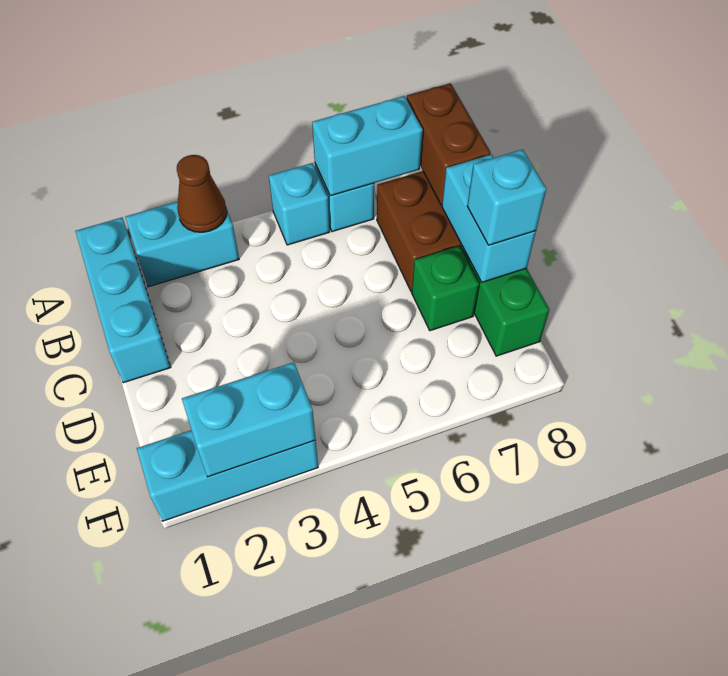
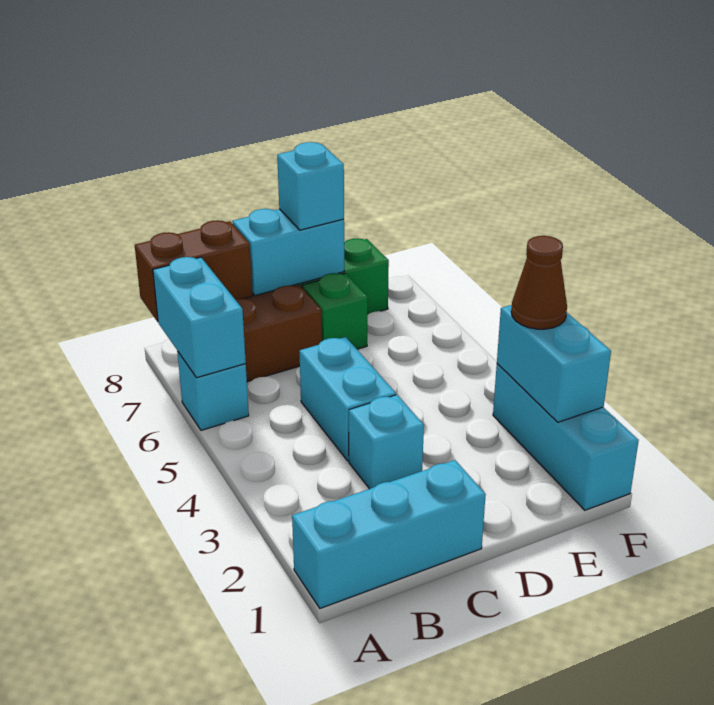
cyan brick A2:A3 level 1 -> cyan brick C4:C5 level 1
brown cone A3 level 2 -> brown cone F3 level 3
cyan brick A5 level 1 -> cyan brick C3 level 1

